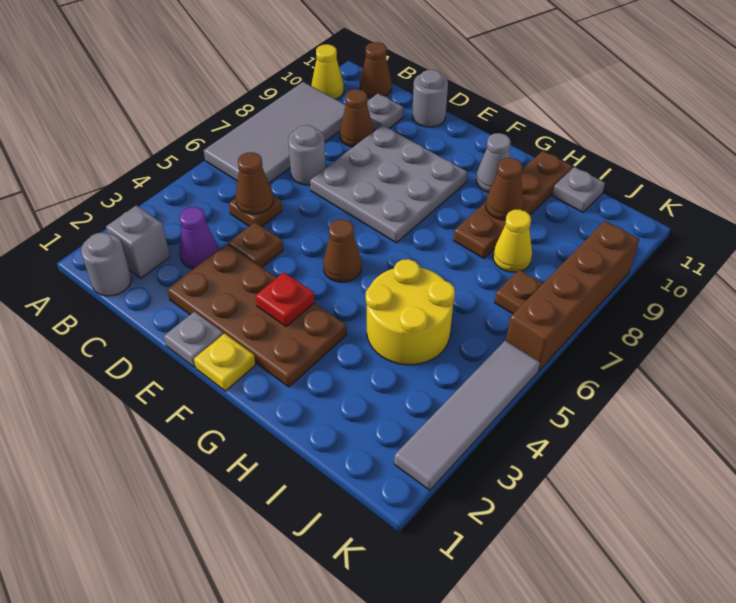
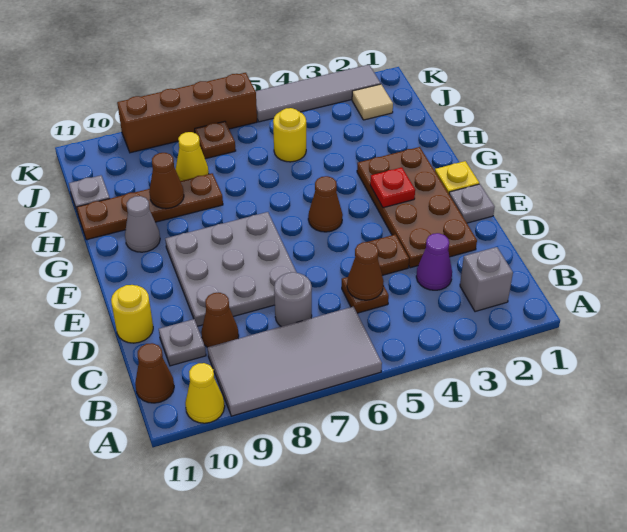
grey round brick B1 level 1 -> none
grey round brick D11 level 1 -> yellow round brick D11 level 1
yellow round brick H4:I5 level 1 -> yellow round brick I5 level 1
none -> tan tile J2 level 1

